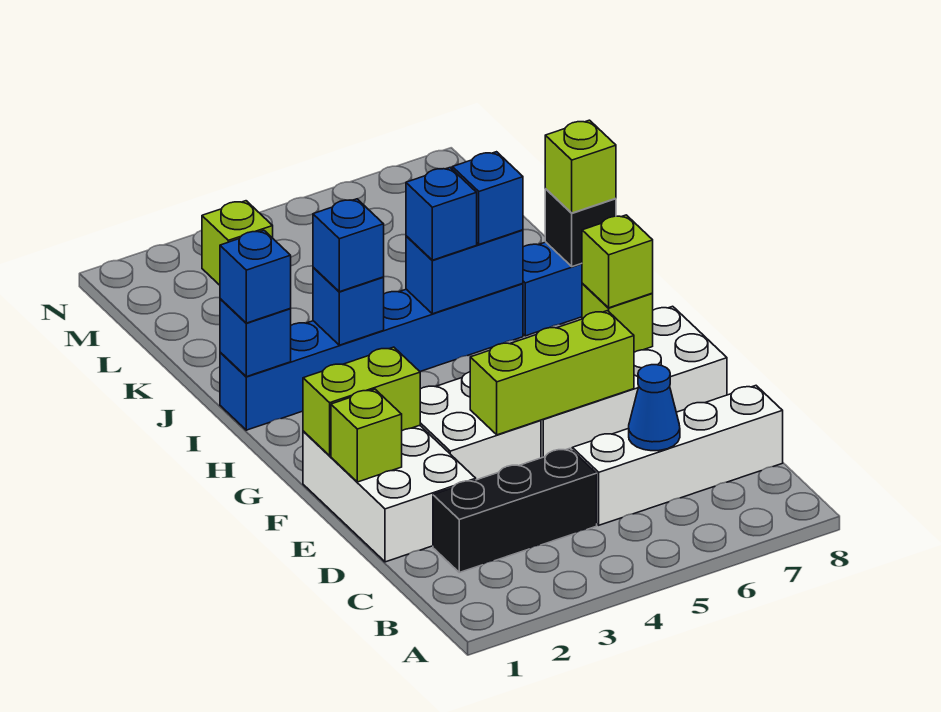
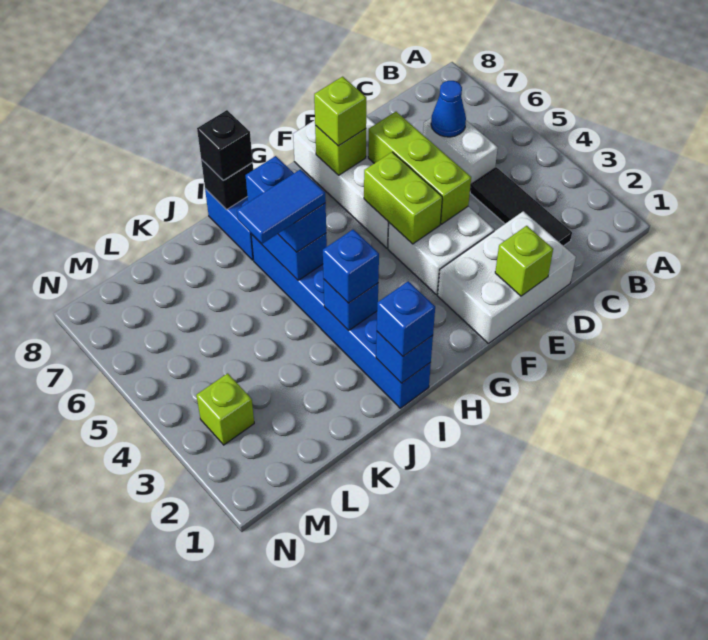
black brick C2:C4 level 1 -> black tile C2:C4 level 1
white brick C5:C8 level 1 -> white brick C5:C6 level 1
lime brick F1:F2 level 2 -> lime brick F4:F5 level 2
none -> blue tile I5:J5 level 4
lime brick I8 level 3 -> black brick I8 level 3

